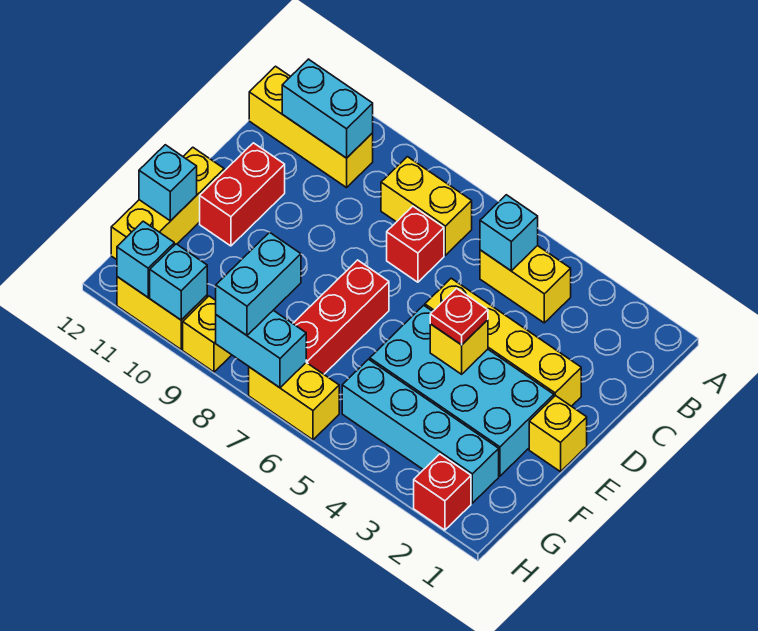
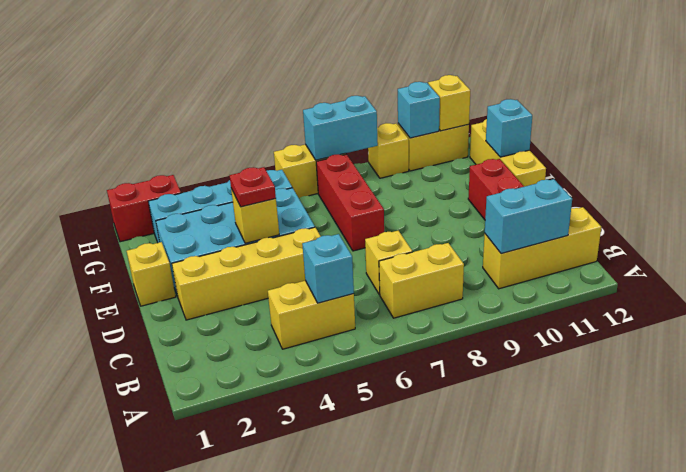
red brick C7 level 1 -> yellow brick C7 level 1
cyan brick G8:H8 level 3 -> none
red brick H2 level 1 -> red brick H1:H2 level 1
cyan brick H11 level 2 -> yellow brick H11 level 2

